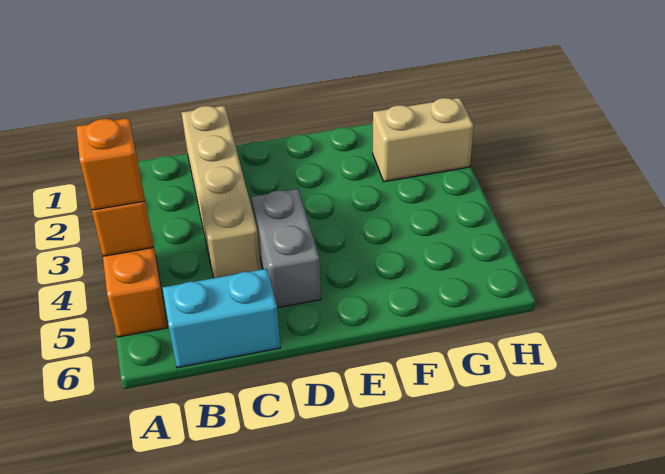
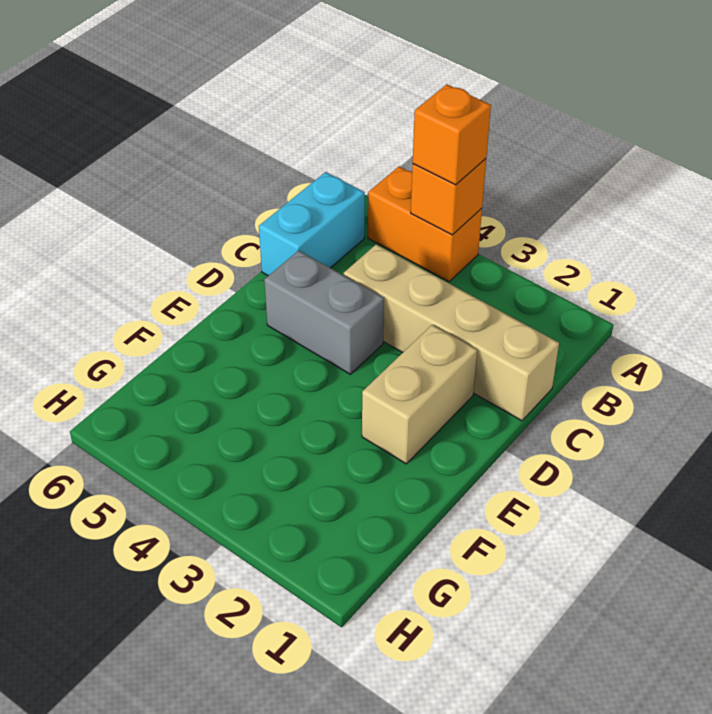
tan brick G2:H2 level 1 -> tan brick D2:E2 level 1

